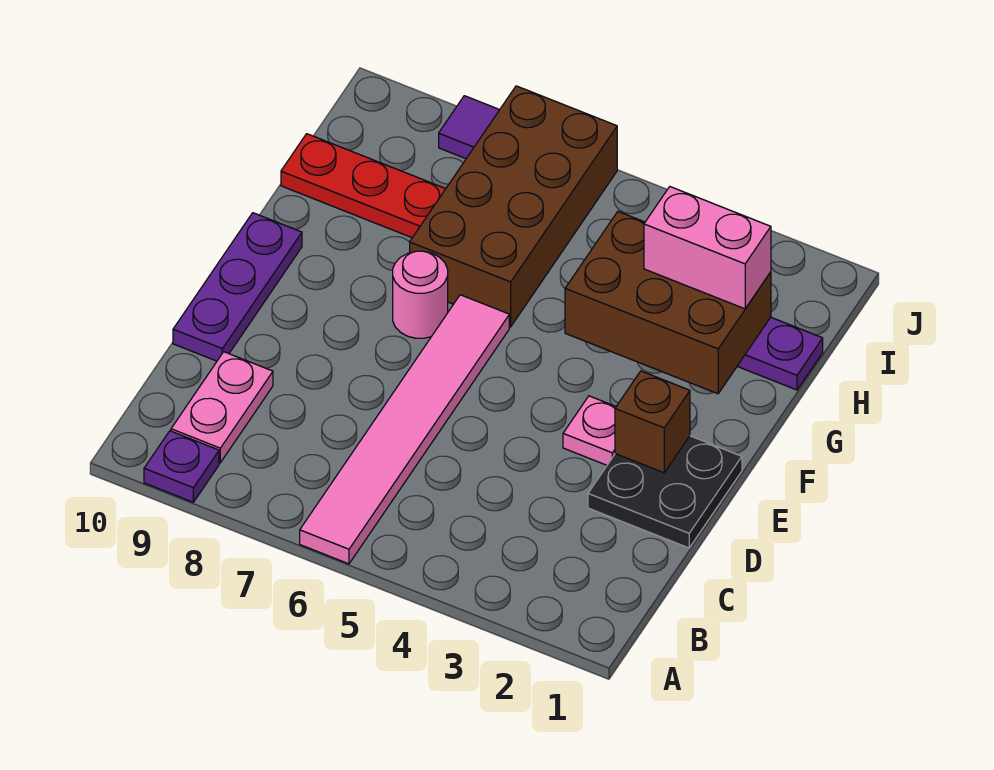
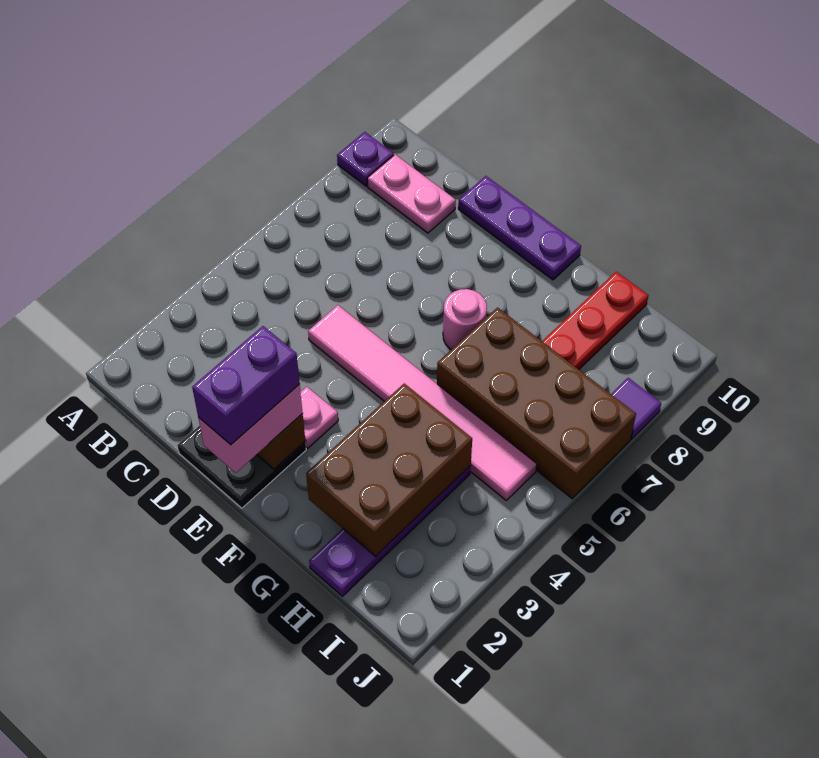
pink tile A6:F6 level 1 -> pink tile D5:I5 level 1
none -> purple brick E1:E2 level 4
pink brick H2:H3 level 3 -> pink brick E1:E2 level 3

